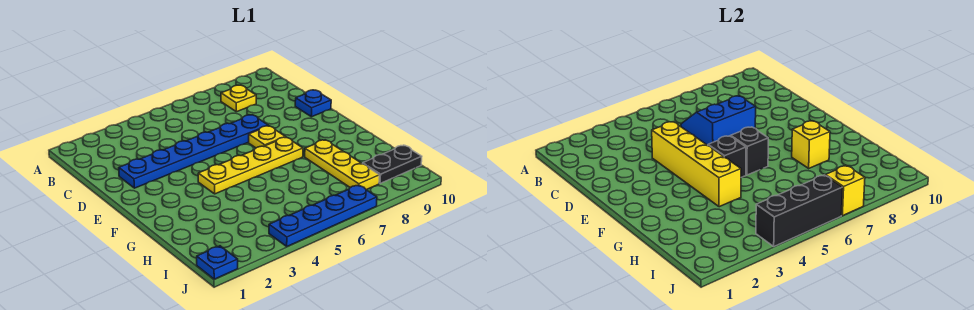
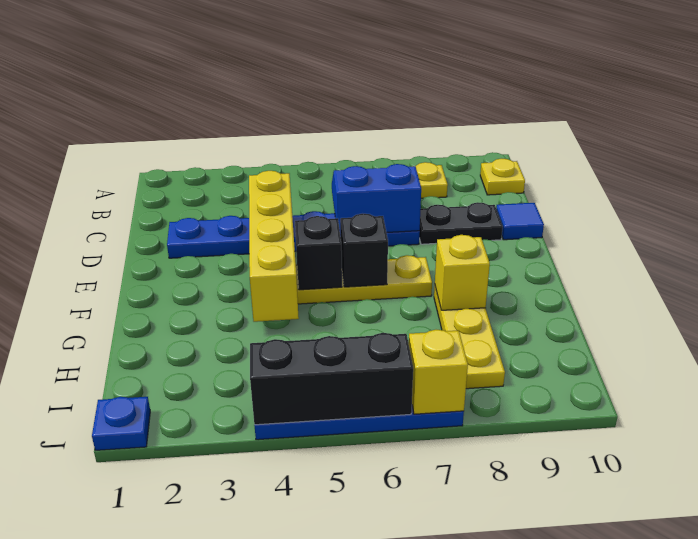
blue plate D10 level 1 -> blue tile D10 level 1
yellow plate E7 level 1 -> yellow plate B10 level 1
black plate I9:I10 level 1 -> black plate D8:D9 level 1

